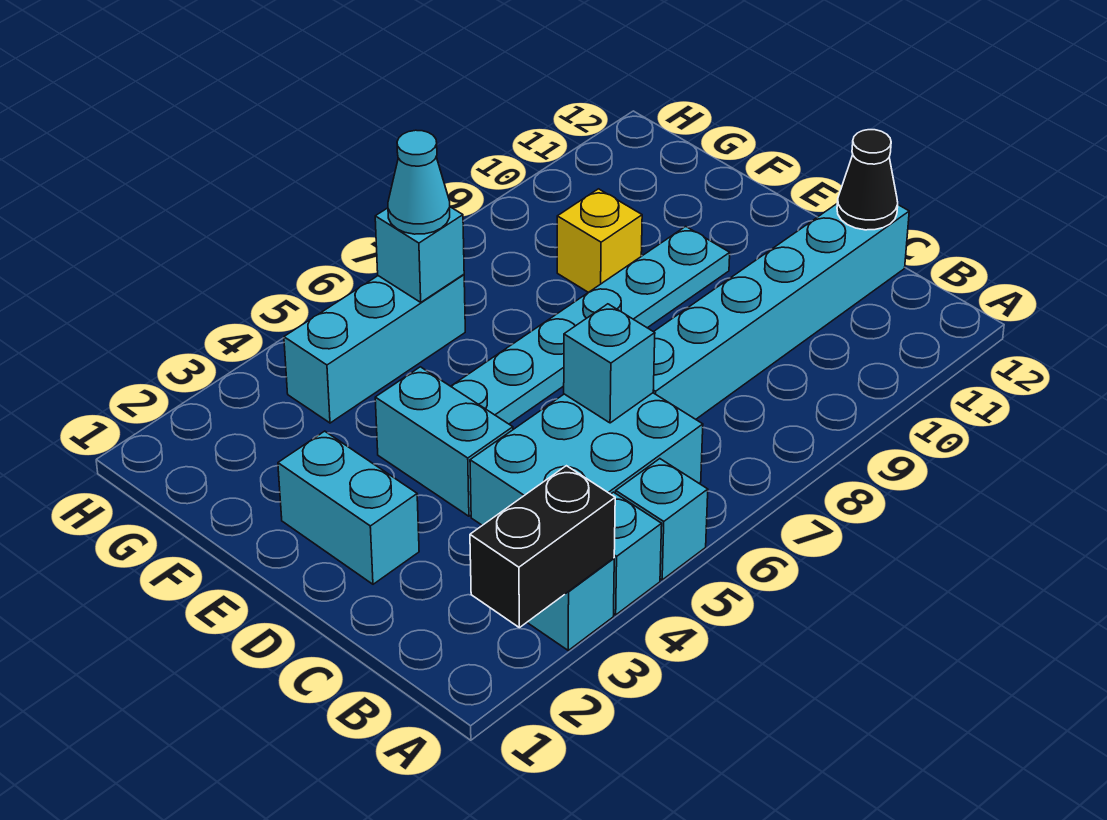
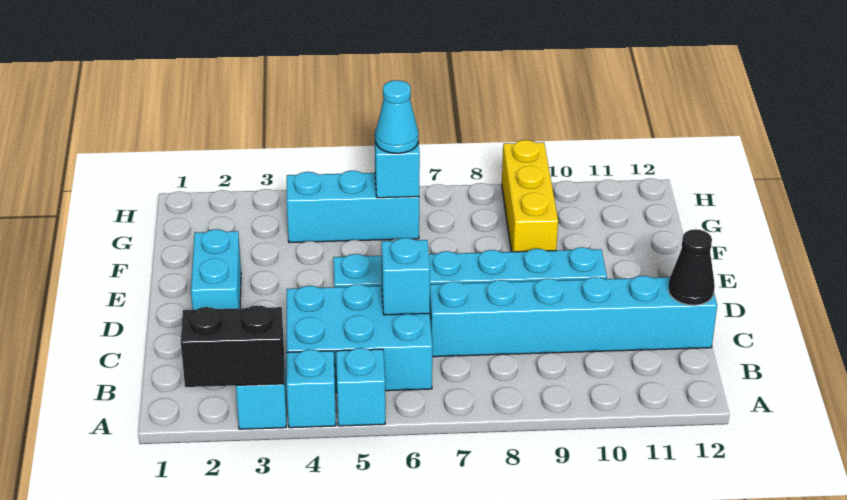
cyan brick D4:E4 level 1 -> none
yellow brick F9 level 1 -> yellow brick F9:H9 level 1

